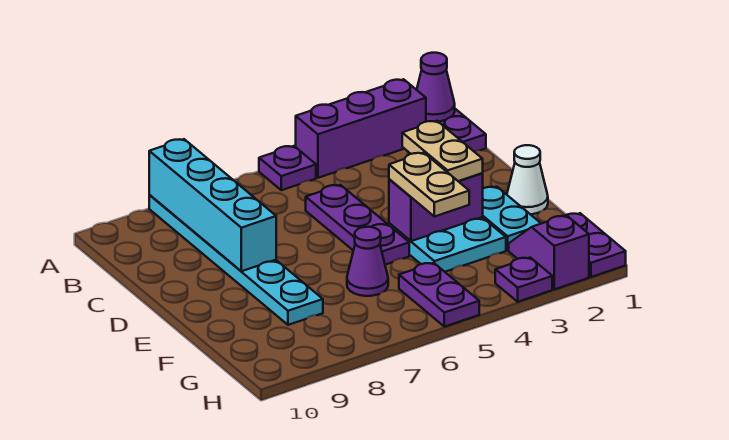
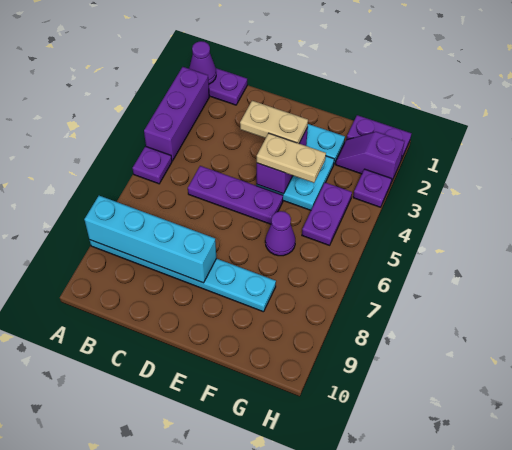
white cone E1 level 1 -> none
purple plate G5:H5 level 1 -> purple plate G4:G5 level 1

